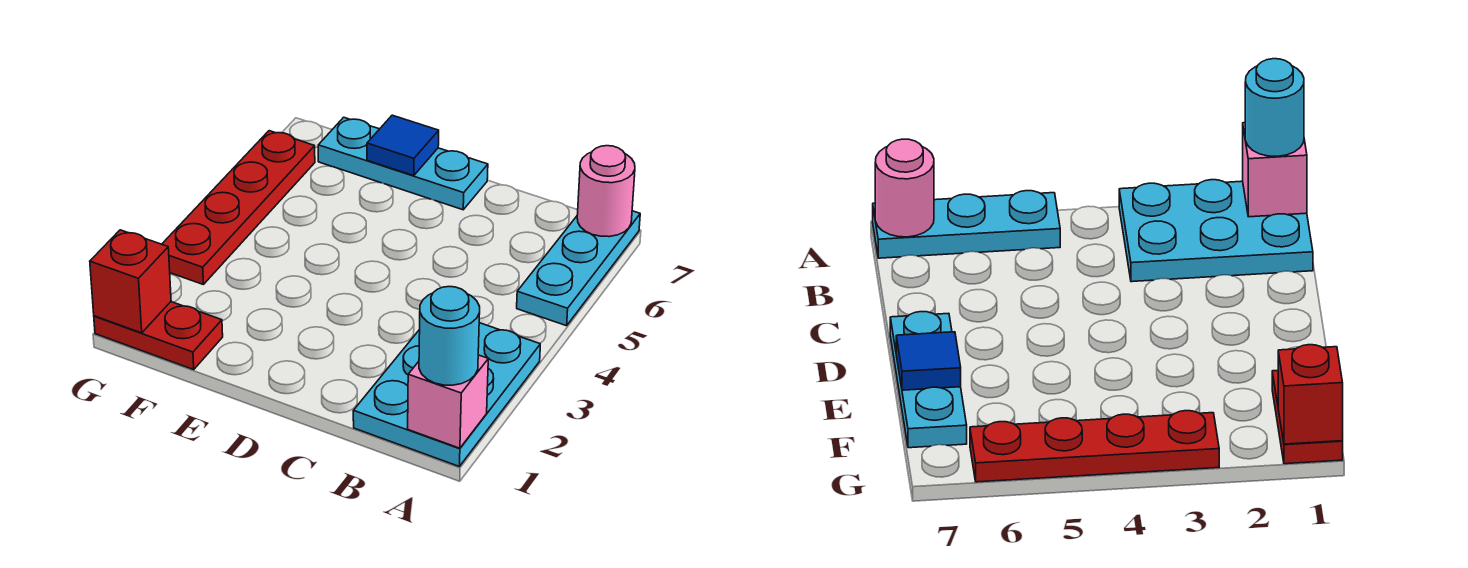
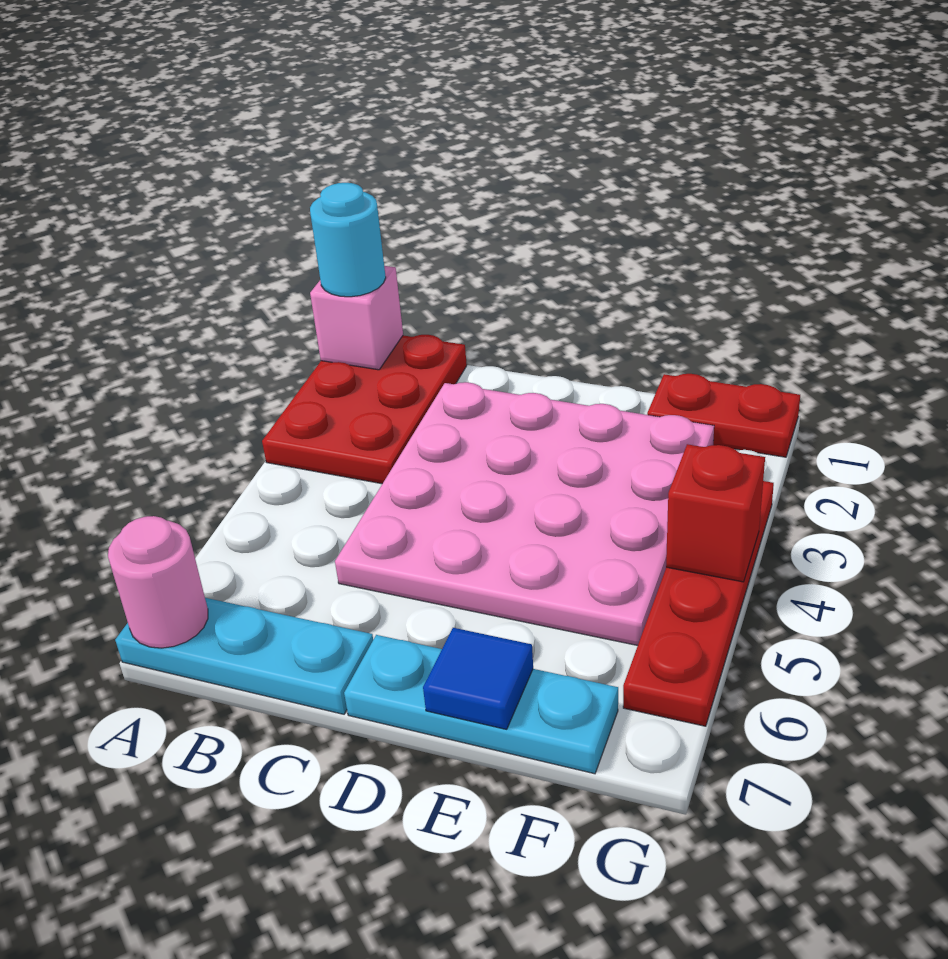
cyan plate A1:B3 level 1 -> red plate A1:B3 level 1
cyan plate A5:A7 level 1 -> cyan plate A7:C7 level 1
none -> pink plate C2:F5 level 1
red brick G1 level 2 -> red brick G4 level 2

